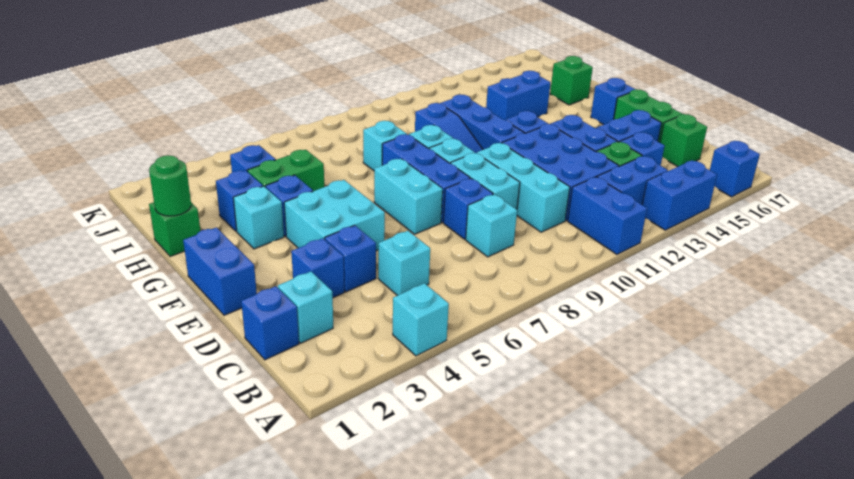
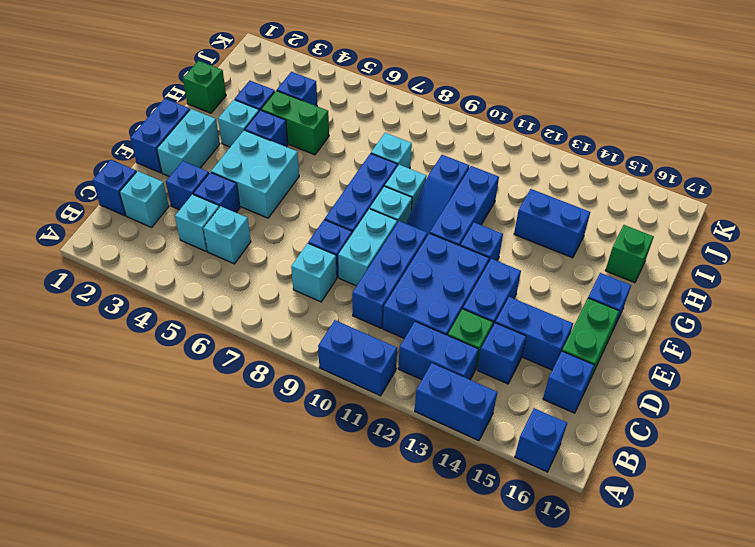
cyan brick A4 level 1 -> cyan brick C4 level 1
blue brick A11:B11 level 1 -> blue brick A10:A11 level 1
cyan brick C10:E10 level 1 -> blue brick C10:E10 level 1
green brick C16 level 1 -> blue brick C16 level 1
cyan brick E7:F7 level 1 -> cyan brick E2:F2 level 1
green round brick H1 level 2 -> none

